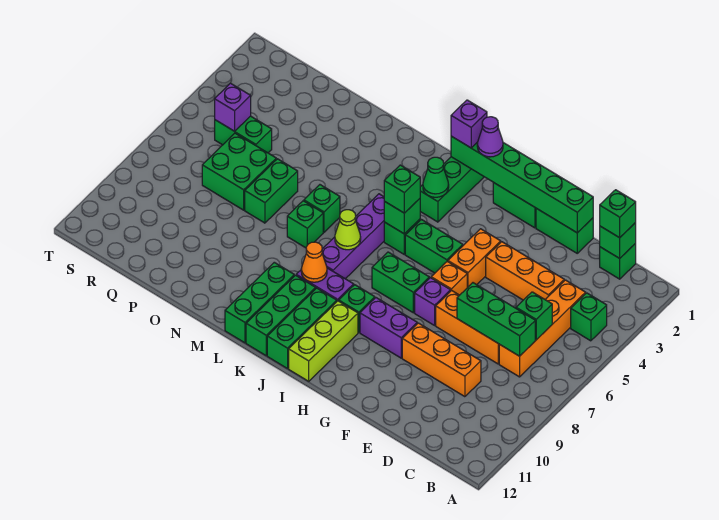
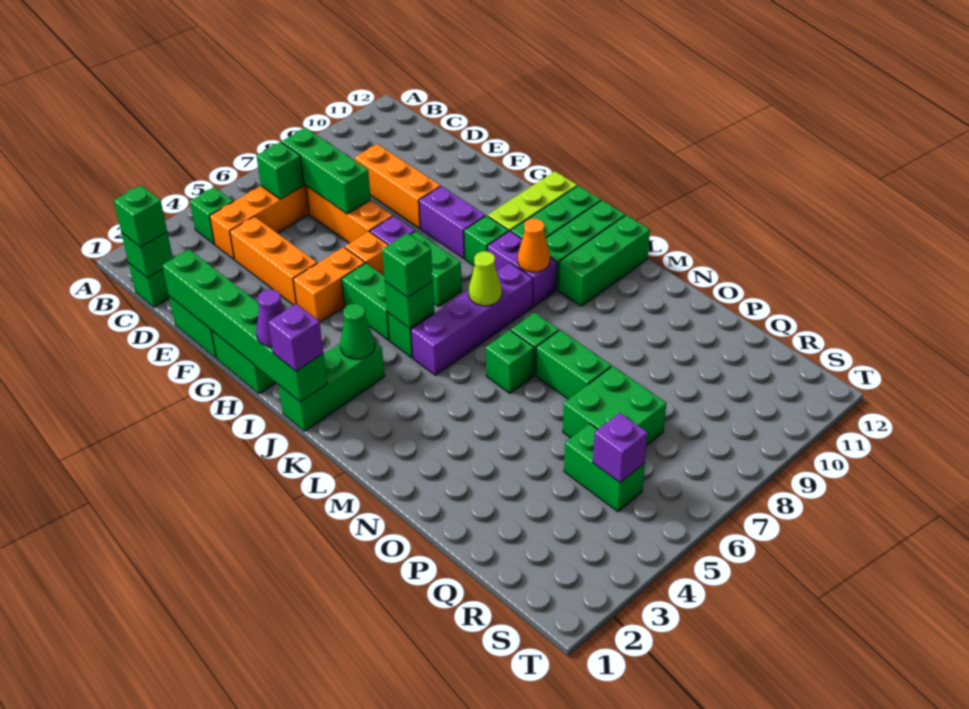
green brick O6:O7 level 1 -> green brick N7:O7 level 1

